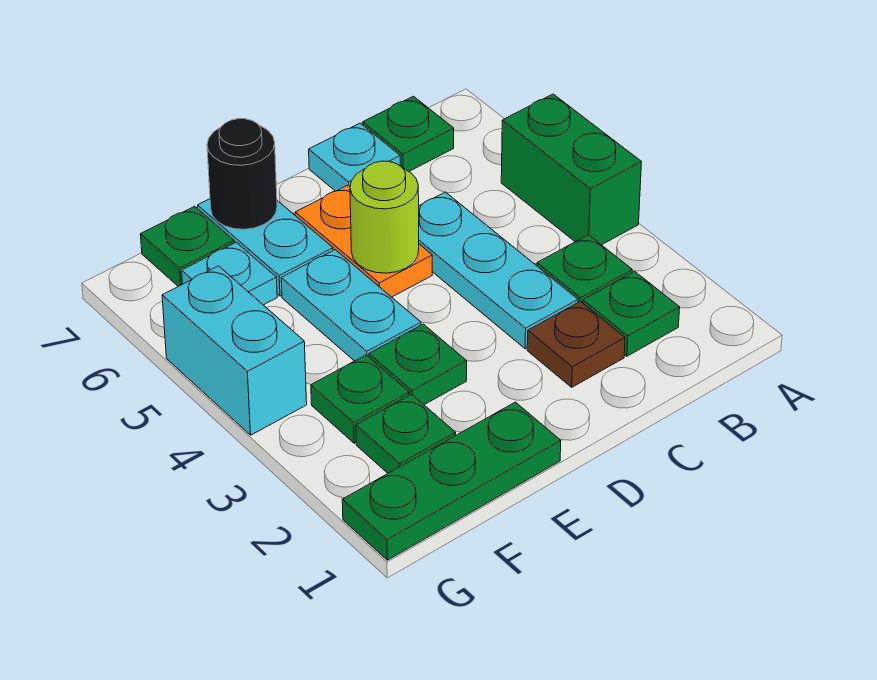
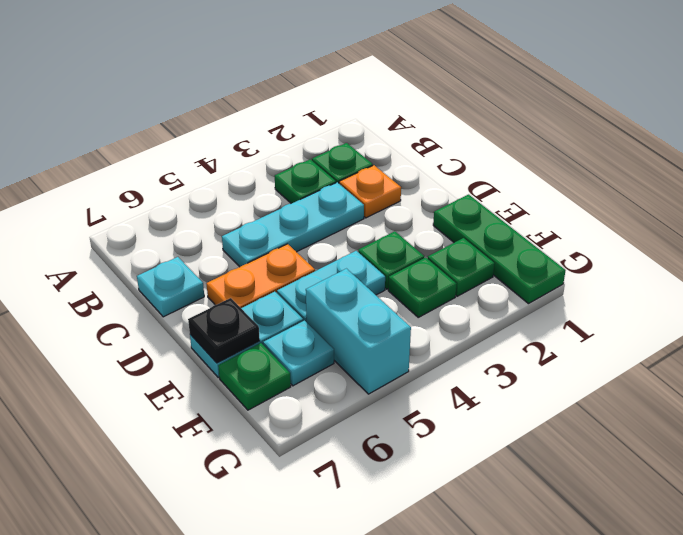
green brick A4:A5 level 1 -> none
green plate B7 level 1 -> none
brown plate C2 level 1 -> orange plate C2 level 1
lime round brick D5 level 2 -> none
black round brick E7 level 2 -> black plate E7 level 2
cyan brick G4:G5 level 1 -> cyan brick F5:G5 level 1

